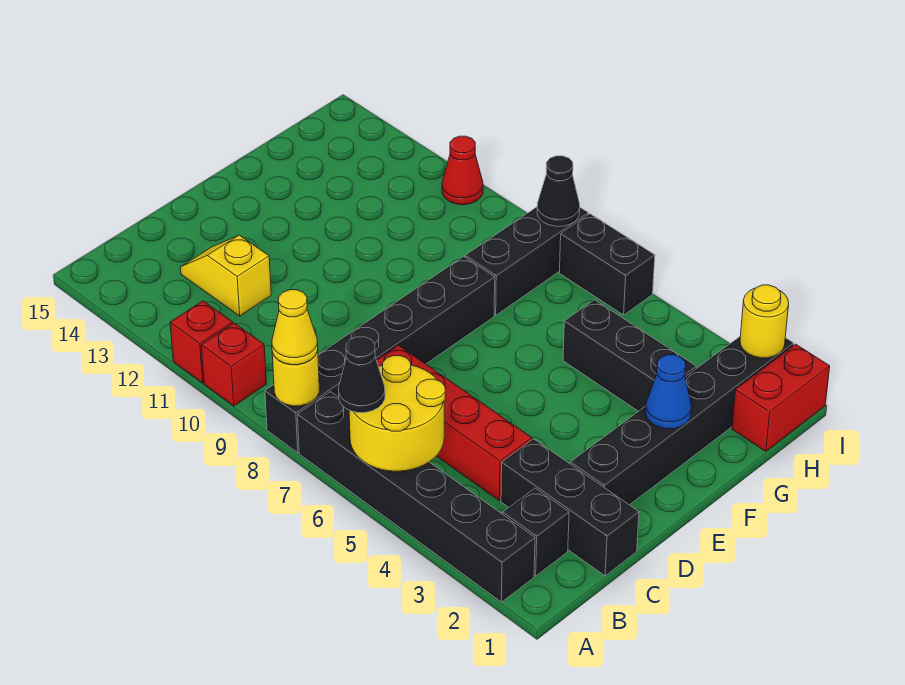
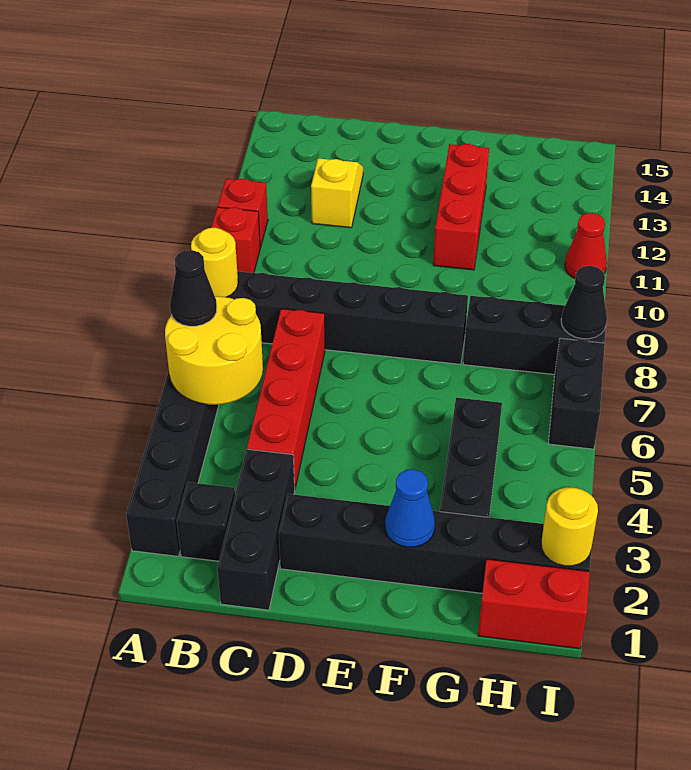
yellow cone A8 level 3 -> none
none -> red brick F11:F13 level 1

